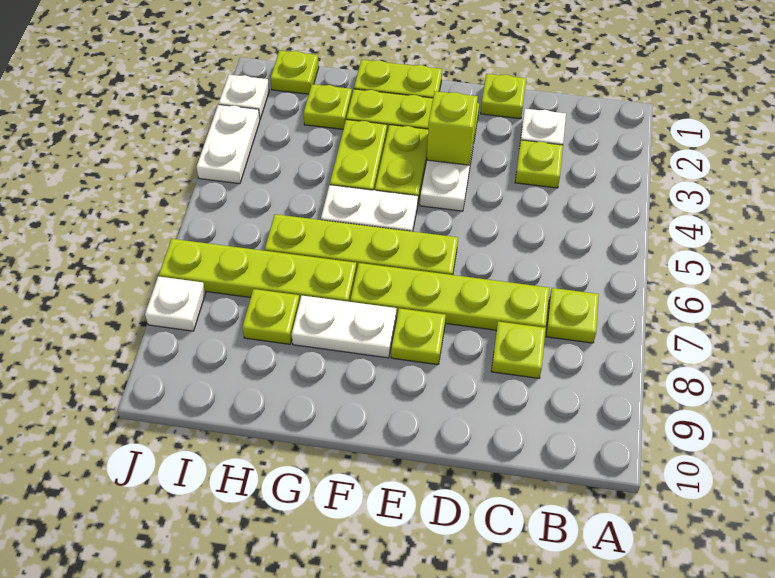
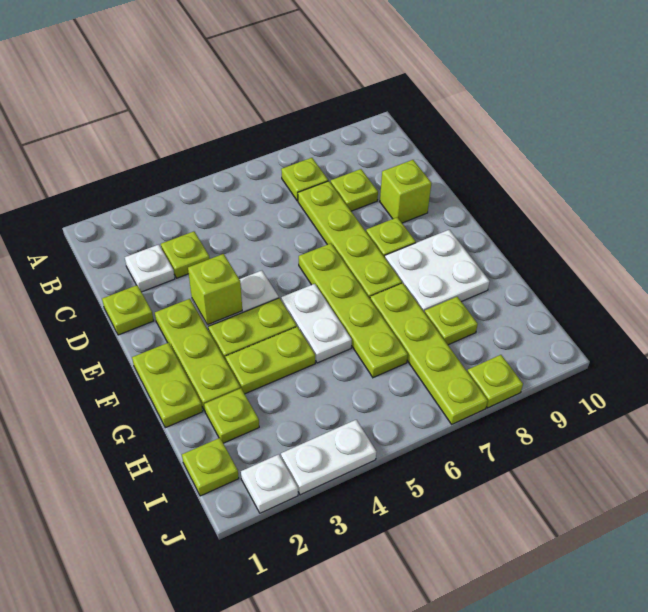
none -> lime brick D9 level 1
white plate F8:G8 level 1 -> white plate F8:G9 level 1
white plate J8 level 1 -> lime plate J8 level 1

